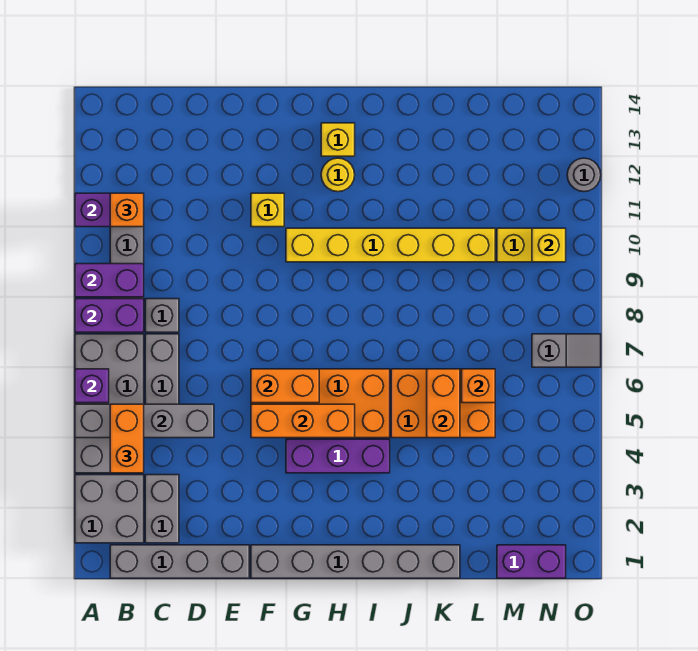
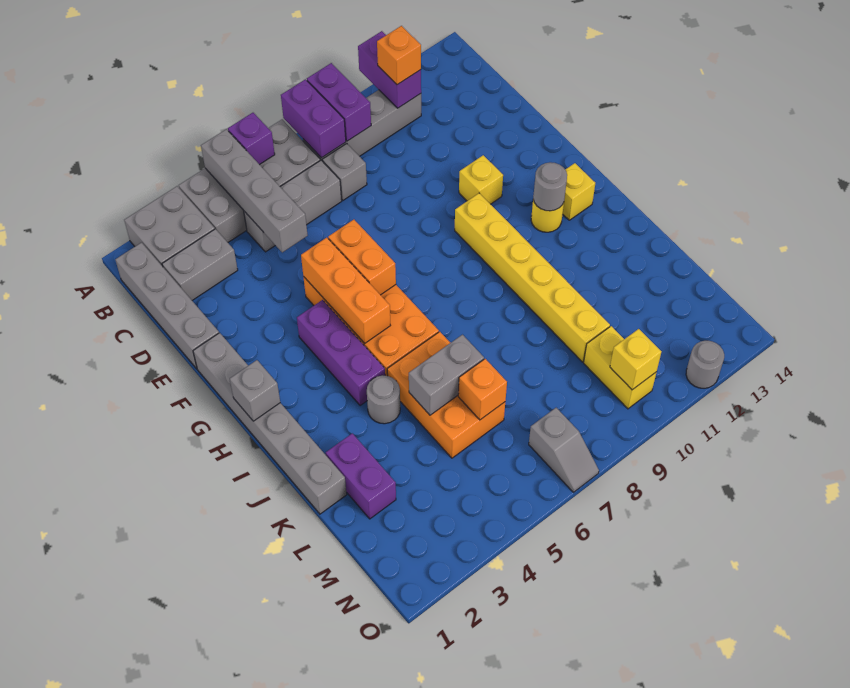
orange brick B4:B5 level 3 -> none
none -> grey brick H1 level 2
none -> grey round brick H12 level 2
none -> grey round brick J4 level 1
orange brick K5:K6 level 2 -> grey brick K5:K6 level 2
purple brick M1:N1 level 1 -> purple brick K2:L2 level 1

